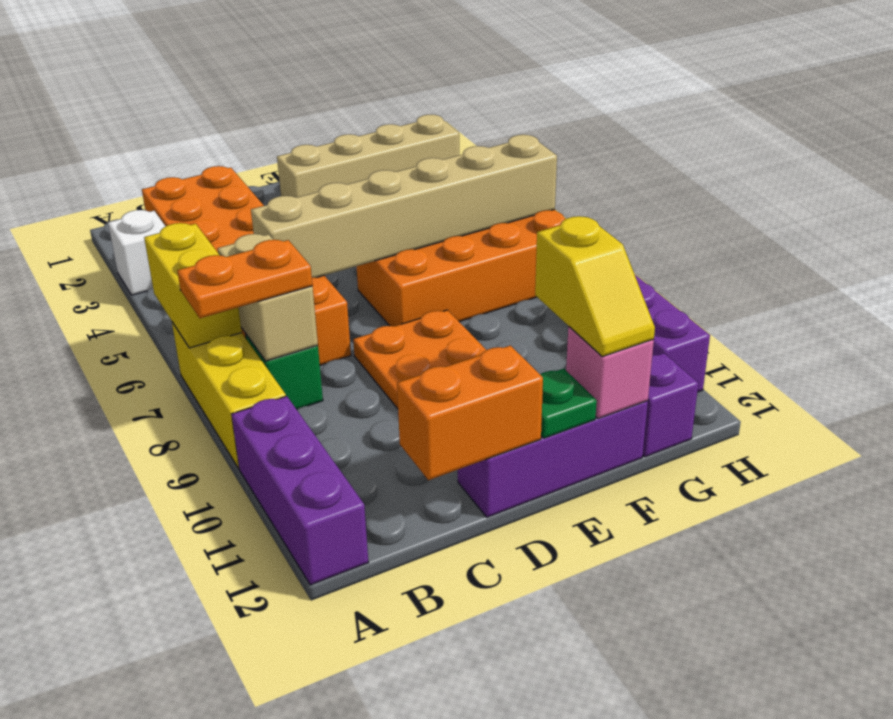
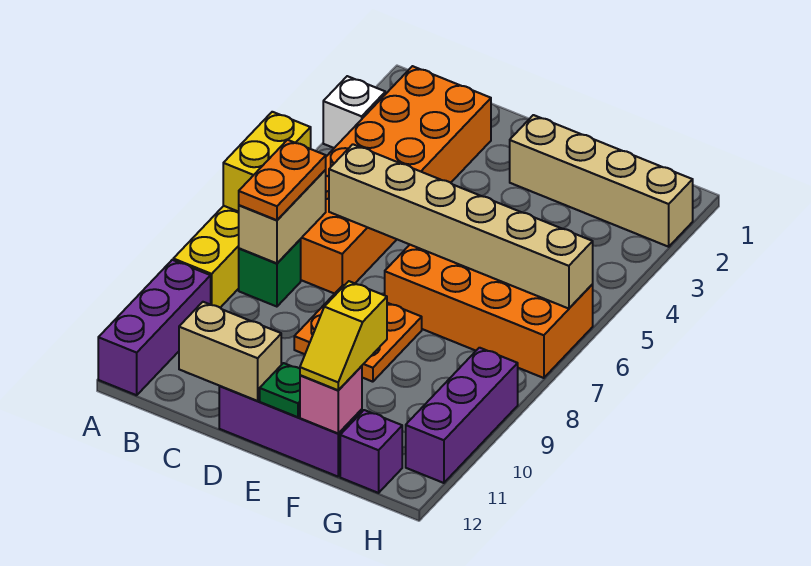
orange plate A8:B8 level 3 -> orange plate B7:B8 level 3
orange brick C12:D12 level 2 -> tan brick C12:D12 level 2

